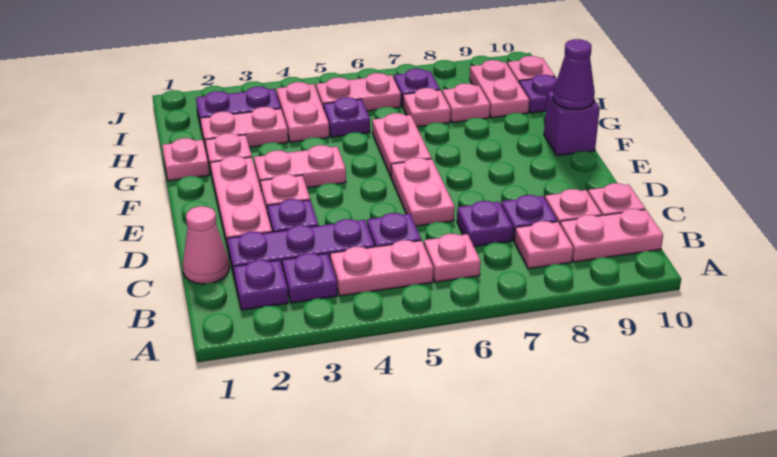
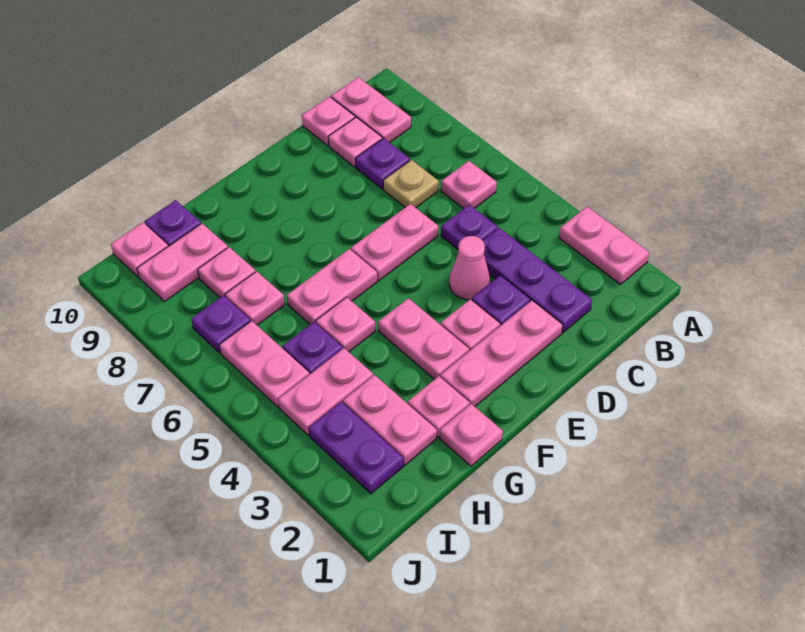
purple plate B2 level 1 -> none
purple plate B3 level 1 -> none
pink plate B4:B5 level 1 -> pink plate A2:A3 level 1
pink plate B8 level 1 -> pink plate G5 level 1
pink cone C1 level 1 -> pink cone D4 level 1
purple plate C7 level 1 -> tan plate C7 level 1
purple brick F10 level 1 -> none
purple cone F10 level 2 -> none

